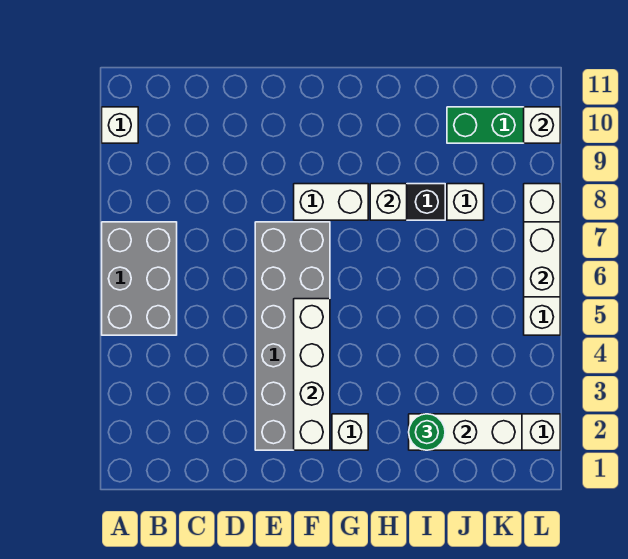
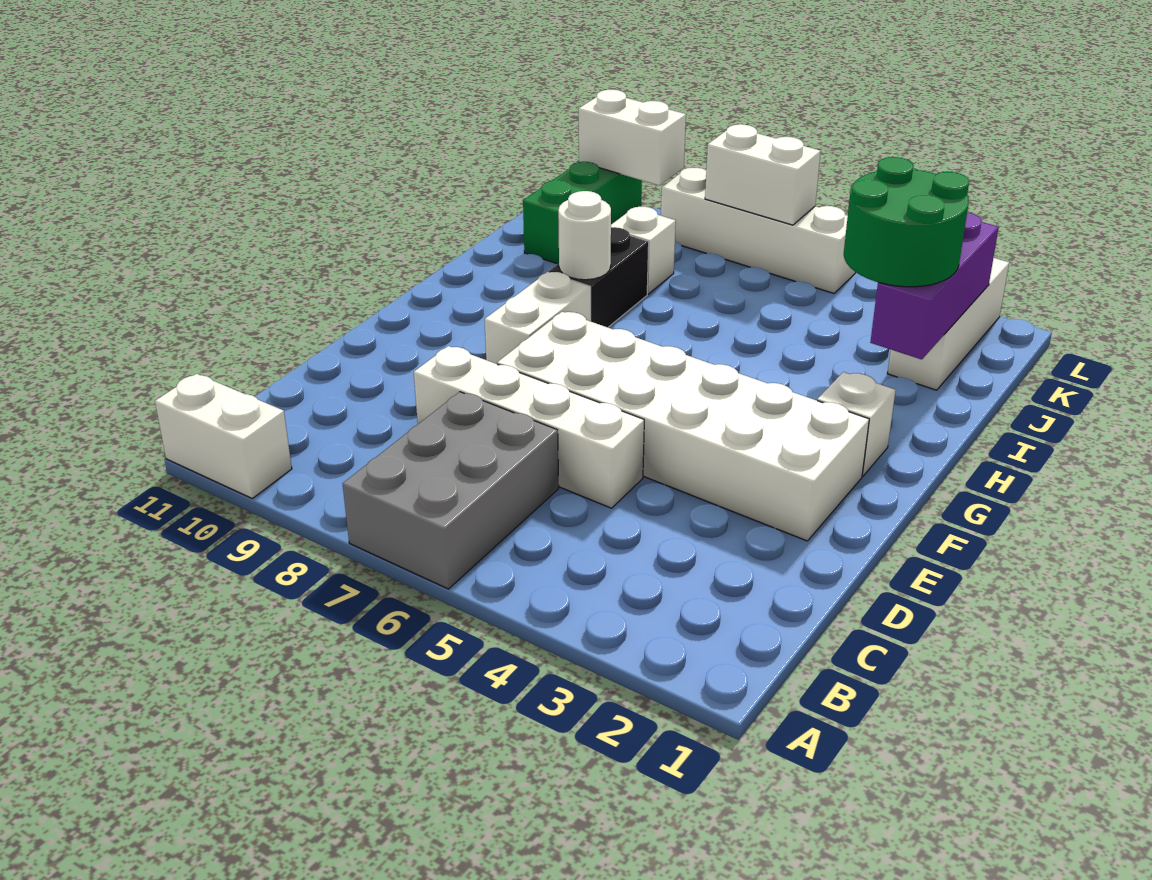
grey brick A5:B7 level 1 -> grey brick A6:C7 level 1
white brick A10 level 1 -> white brick A10:A11 level 1
grey brick E2:F7 level 1 -> white brick E2:F7 level 1
white brick F2:F5 level 2 -> white brick D5:D8 level 1
white brick H8 level 2 -> white round brick H8 level 2
white brick I2:K2 level 2 -> purple brick I2:K2 level 2
green round brick I2 level 3 -> green round brick I2:J3 level 3
white brick L10 level 2 -> white brick L9:L10 level 2

